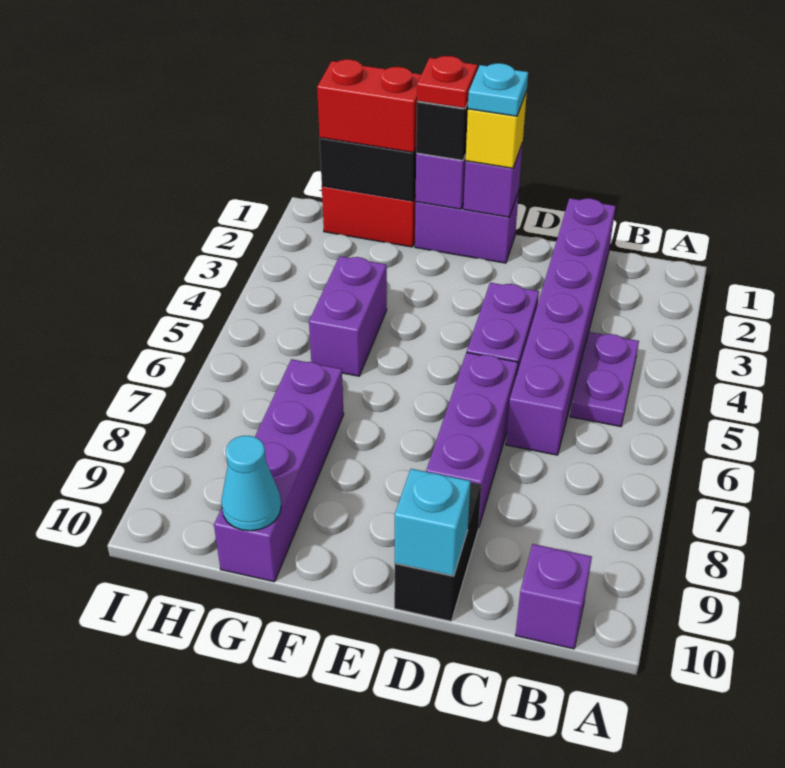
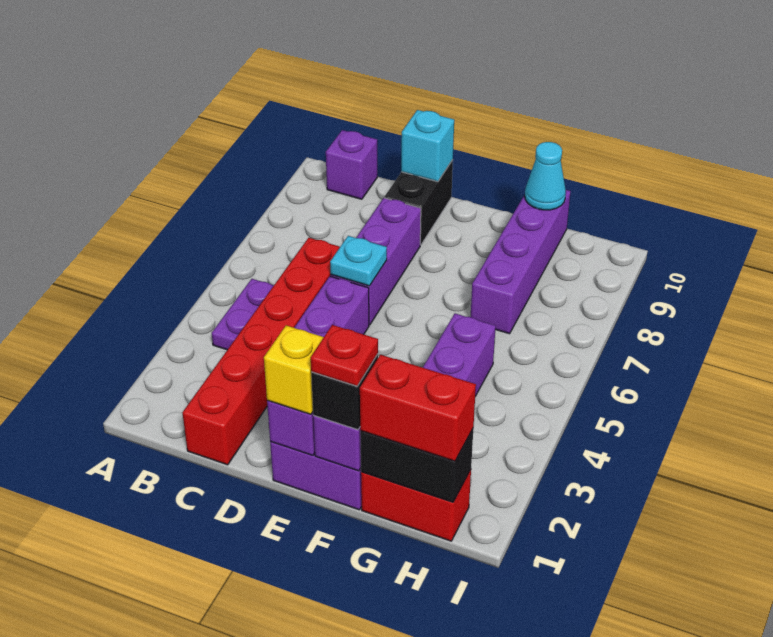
purple brick C1:C6 level 1 -> red brick C1:C6 level 1
cyan plate E1 level 4 -> cyan plate D6 level 2

